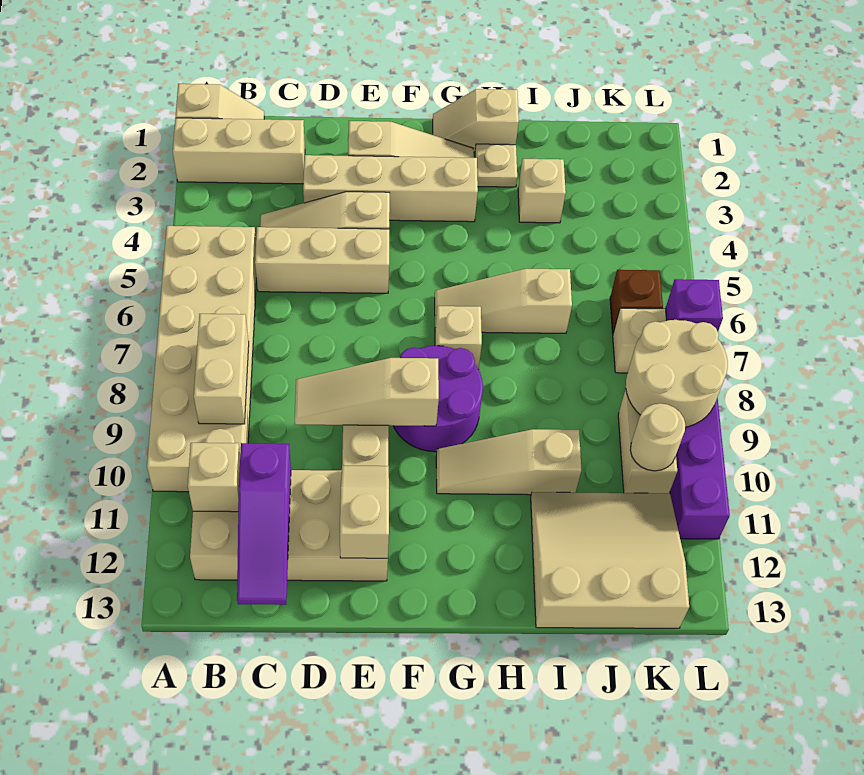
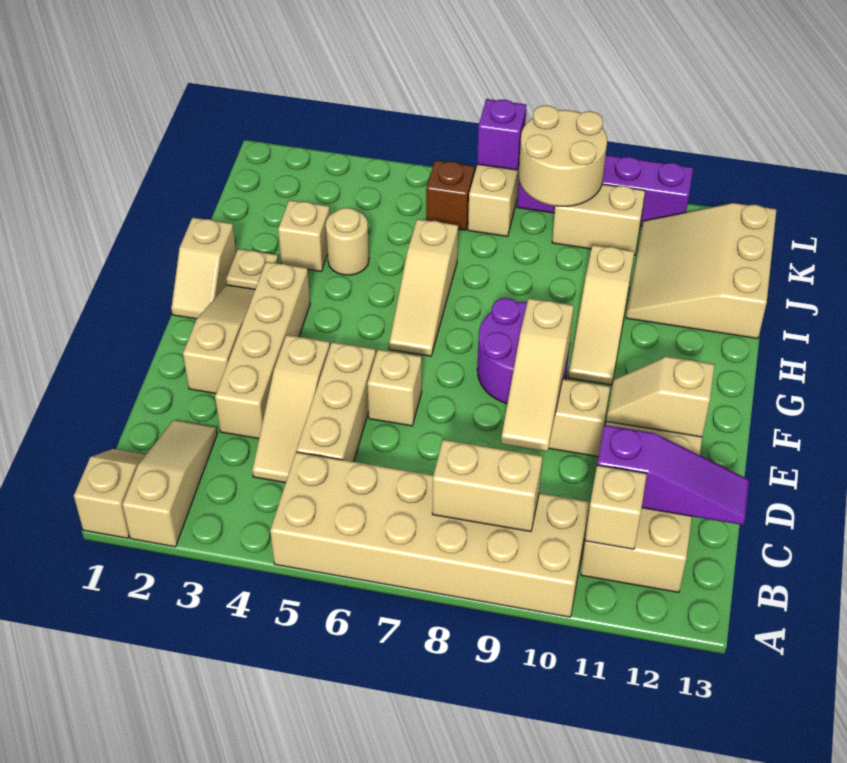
tan brick A2:C2 level 1 -> tan slope A2:C2 level 1 top A
tan brick G7 level 1 -> tan brick E6 level 1
tan round brick K10 level 2 -> tan round brick I4 level 1

